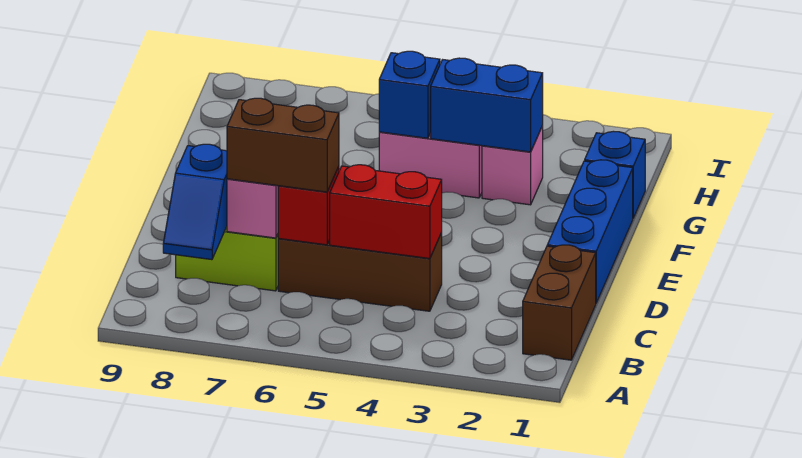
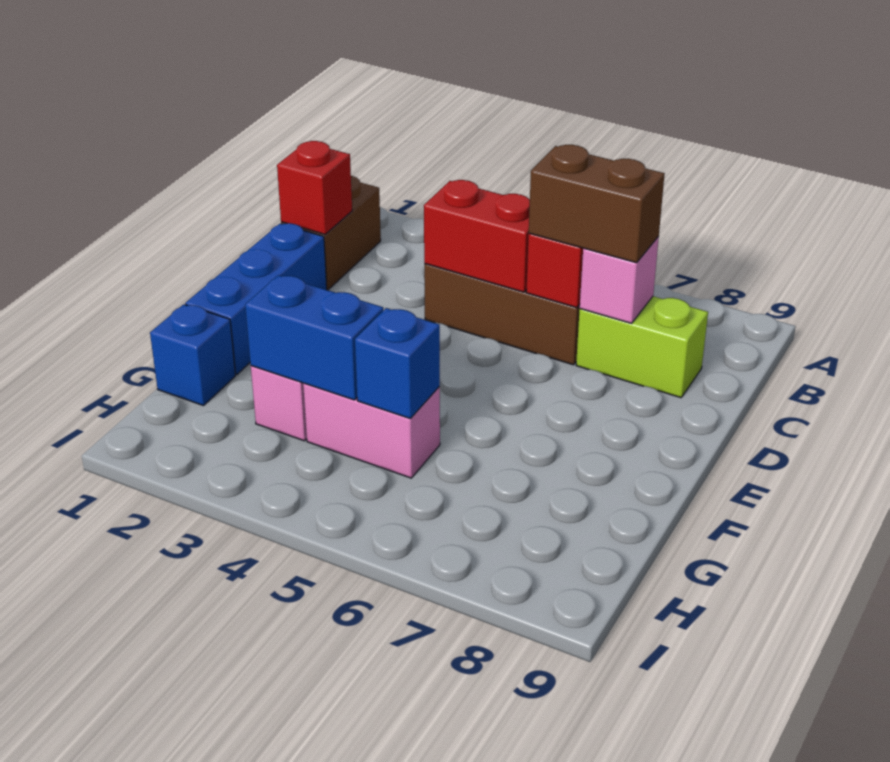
blue slope B8:C8 level 2 top C -> none
none -> red brick C1 level 2

